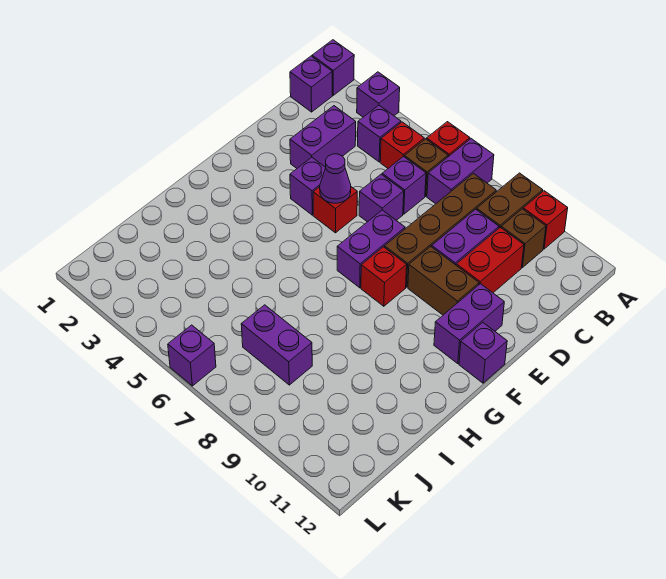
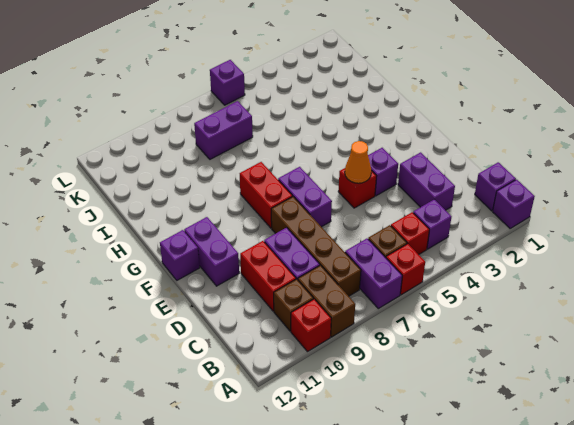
purple brick A3 level 1 -> none
purple brick C6 level 1 -> none
purple brick D6 level 1 -> none
purple cone E5 level 2 -> orange cone E5 level 2
brown brick E9:E10 level 1 -> none
red brick F8 level 1 -> red brick F8:G8 level 1

